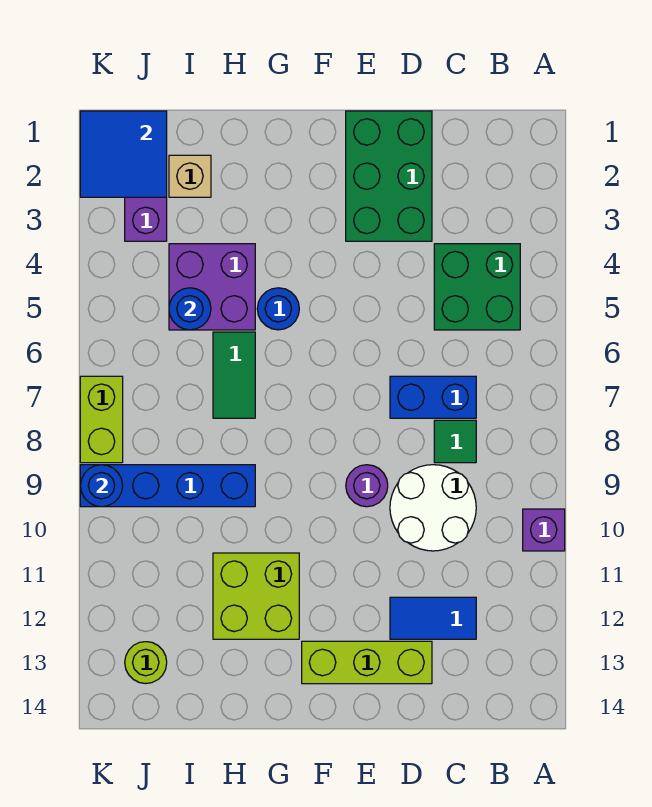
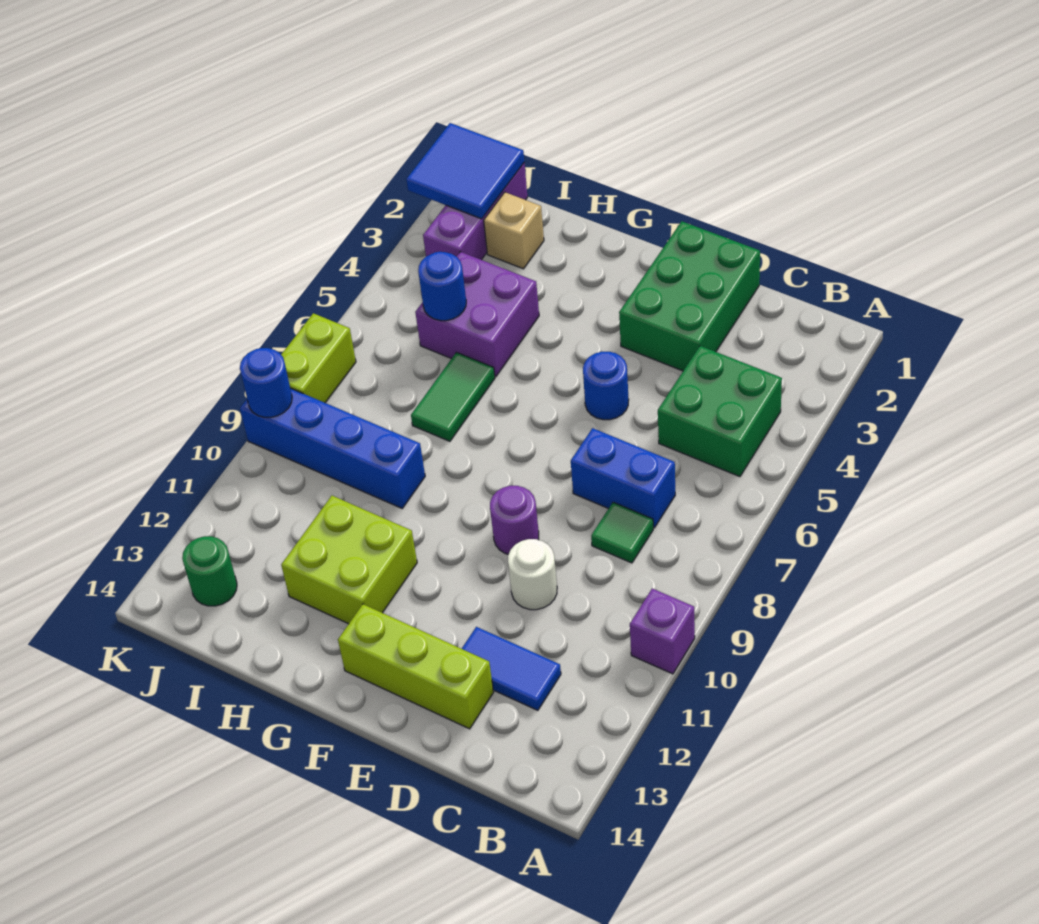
white round brick C9:D10 level 1 -> white round brick D10 level 1
blue round brick G5 level 1 -> blue round brick E5 level 1
lime round brick J13 level 1 -> green round brick J13 level 1

